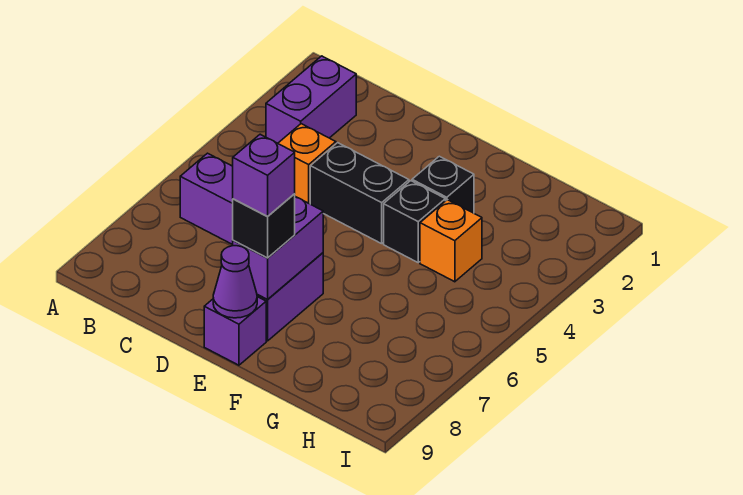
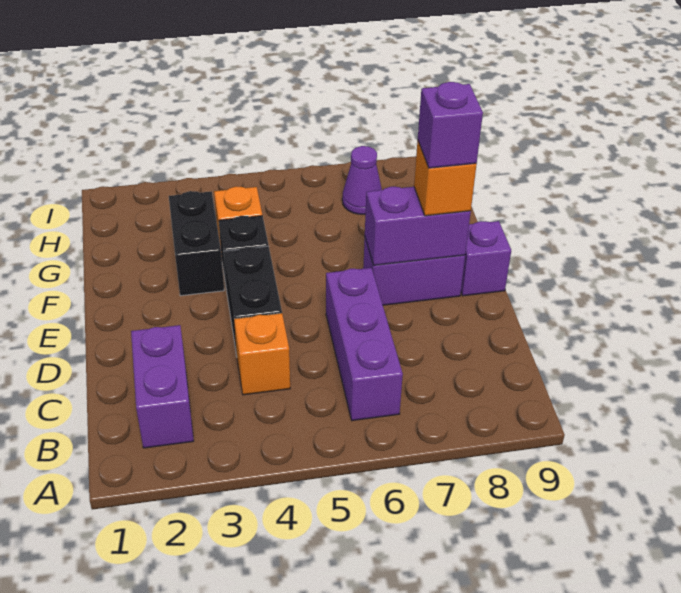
purple brick B2:B3 level 1 -> purple brick B2:C2 level 1
black brick E8 level 3 -> orange brick E8 level 3
purple cone E9 level 2 -> purple cone H7 level 1
black brick F3 level 1 -> black brick F3:G3 level 1

